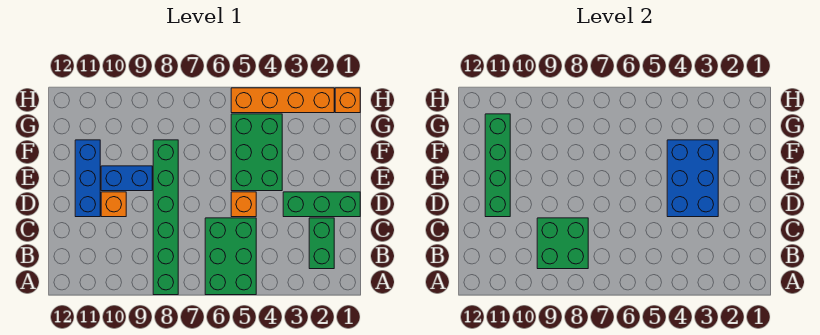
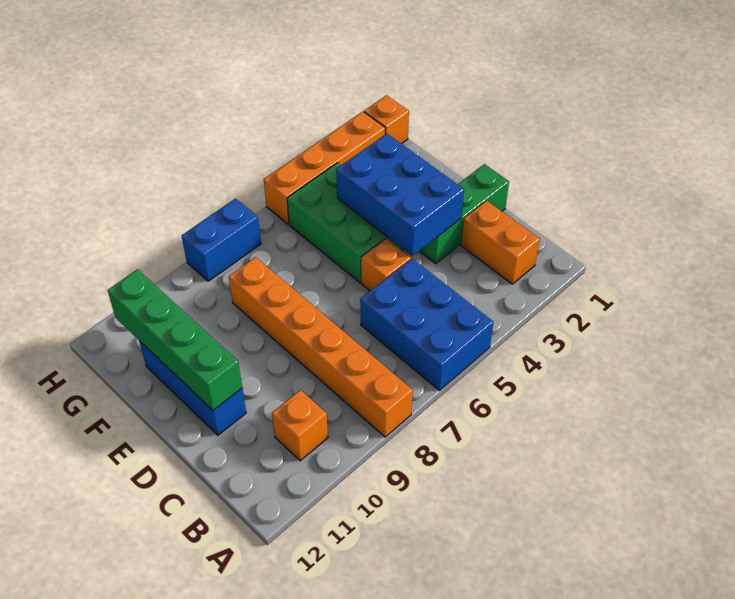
green brick A5:C6 level 1 -> blue brick A5:C6 level 1
green brick A8:F8 level 1 -> orange brick A8:F8 level 1
green brick B2:C2 level 1 -> orange brick B2:C2 level 1
green brick B8:C9 level 2 -> none
orange brick D10 level 1 -> orange brick B10 level 1
blue brick E9:E10 level 1 -> blue brick H7:H8 level 1

